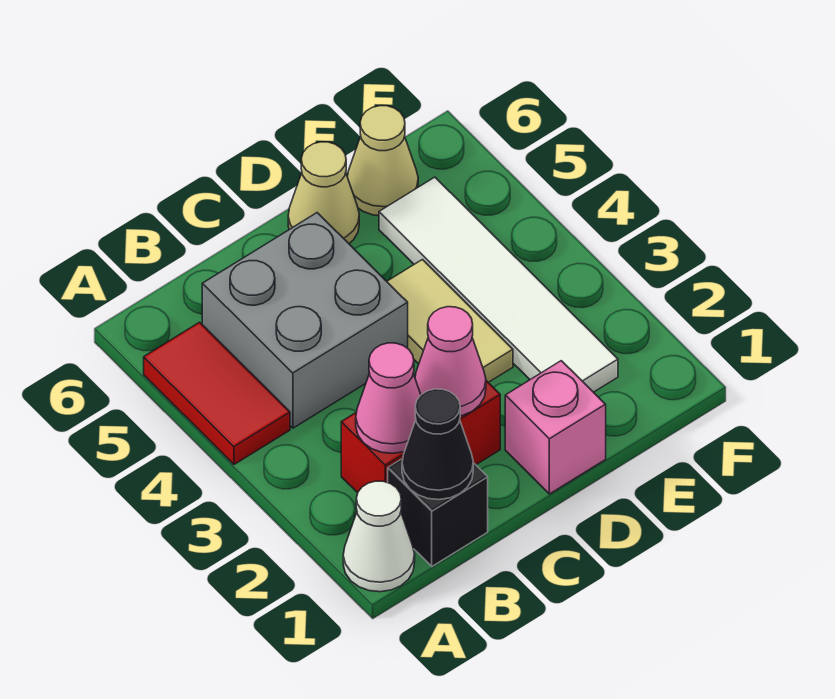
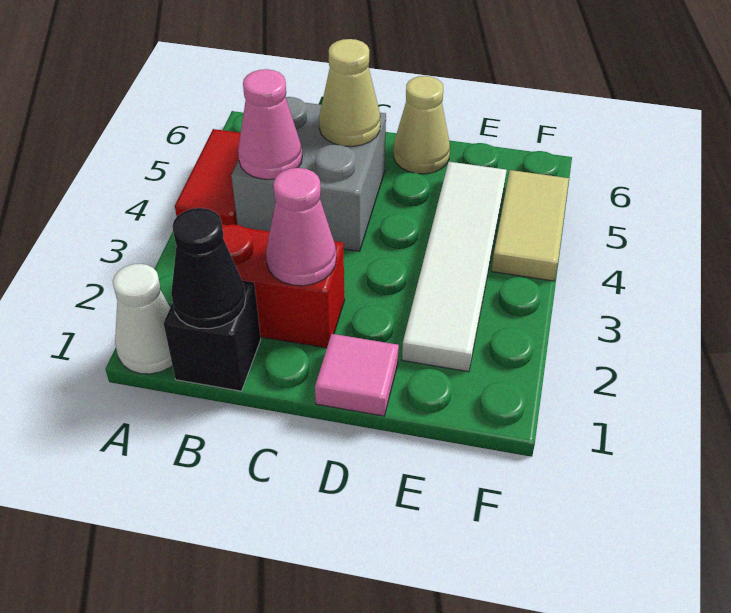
pink cone B2 level 2 -> pink cone B4 level 2
pink brick D1 level 1 -> pink tile D1 level 1
tan tile D3:D4 level 1 -> tan tile F4:F5 level 1
tan cone E6 level 1 -> tan cone C5 level 2

